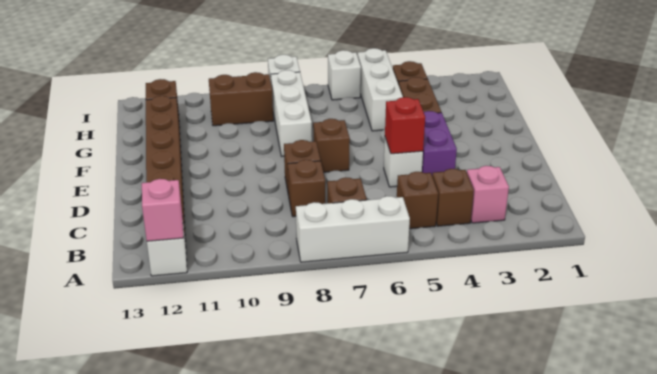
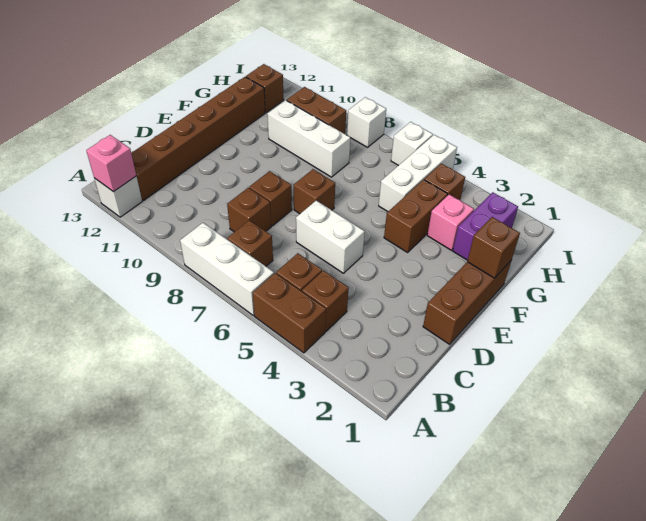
none -> brown brick A4:A5 level 1
pink brick B3 level 1 -> pink brick G3 level 1
none -> brown brick D1:F1 level 1
purple brick D4:E4 level 1 -> purple brick G2:H2 level 1
white brick D5 level 1 -> white brick D5:D6 level 1
red brick D5 level 2 -> none
none -> brown brick F1 level 2
white brick F8:H8 level 1 -> white brick G8:G10 level 1

